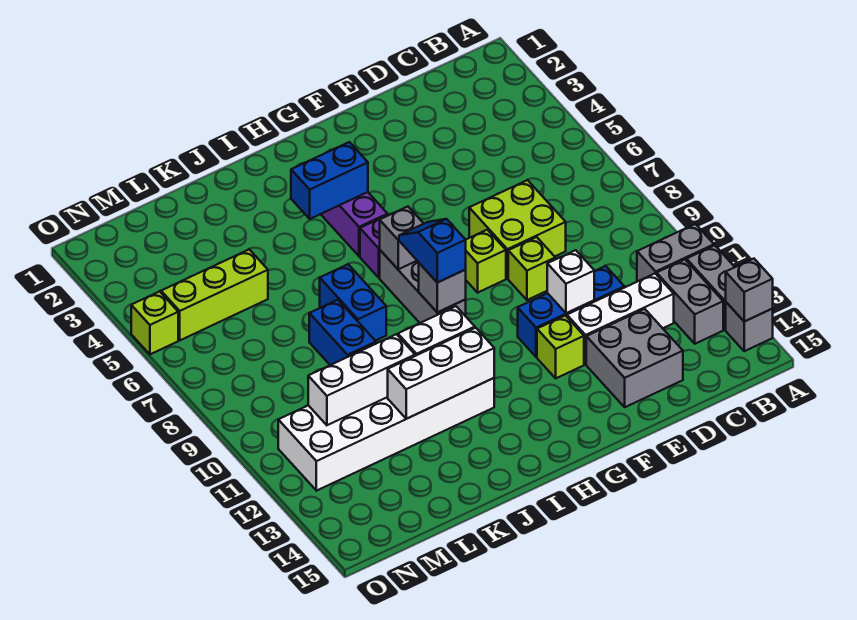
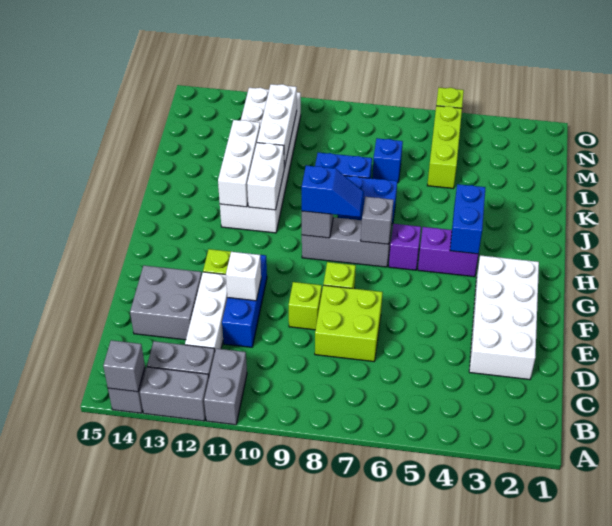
none -> white brick D2:G3 level 1
none -> blue brick L7 level 1

